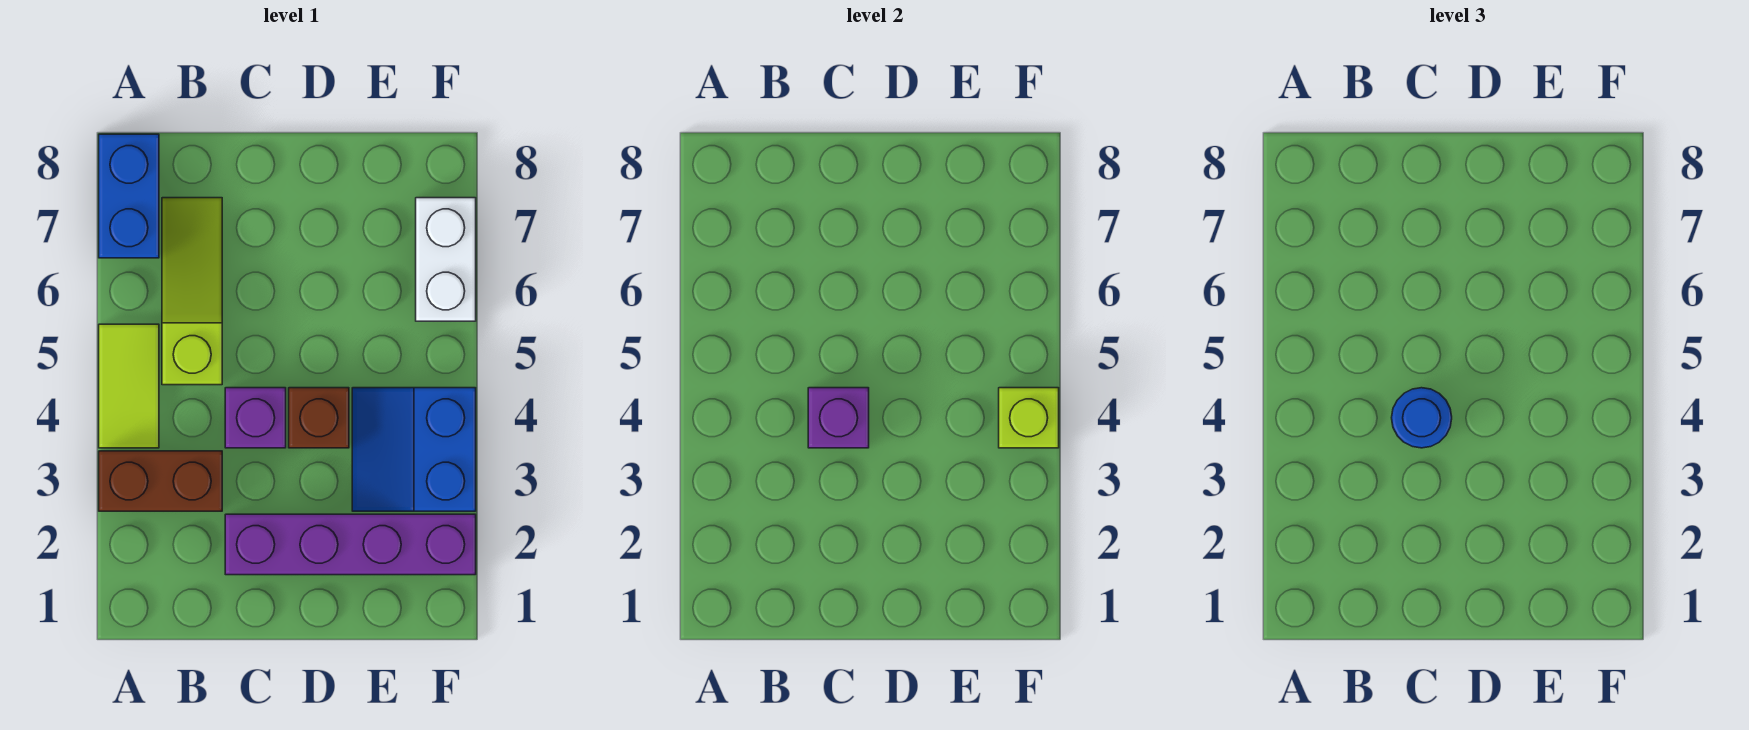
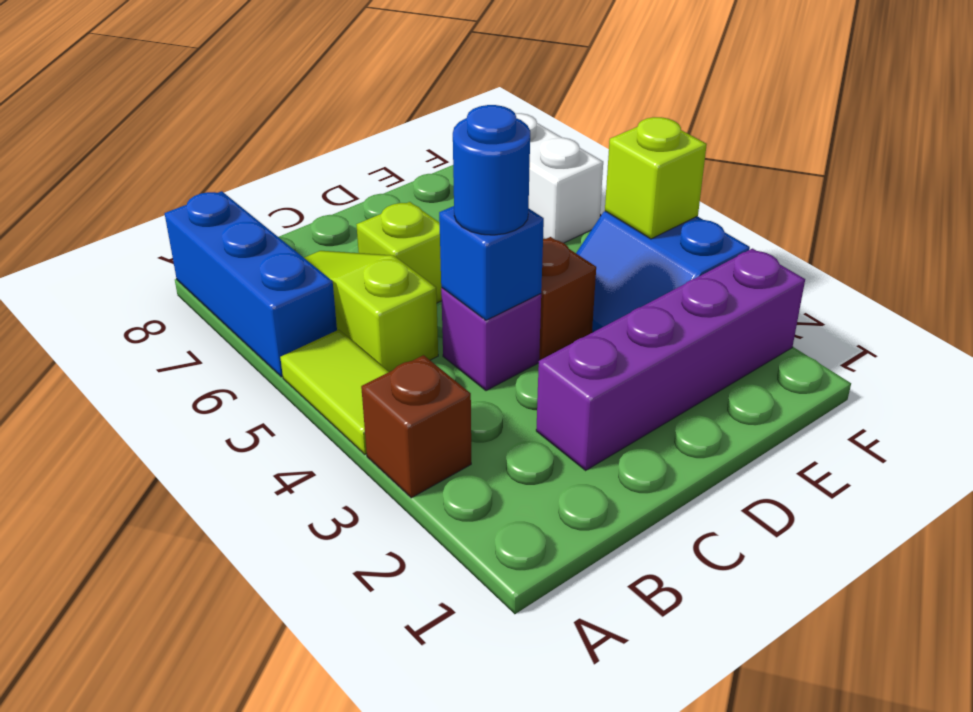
brown brick A3:B3 level 1 -> brown brick A3 level 1
blue brick A7:A8 level 1 -> blue brick A6:A8 level 1
purple brick C4 level 2 -> blue brick C4 level 2
none -> lime brick C6 level 1

